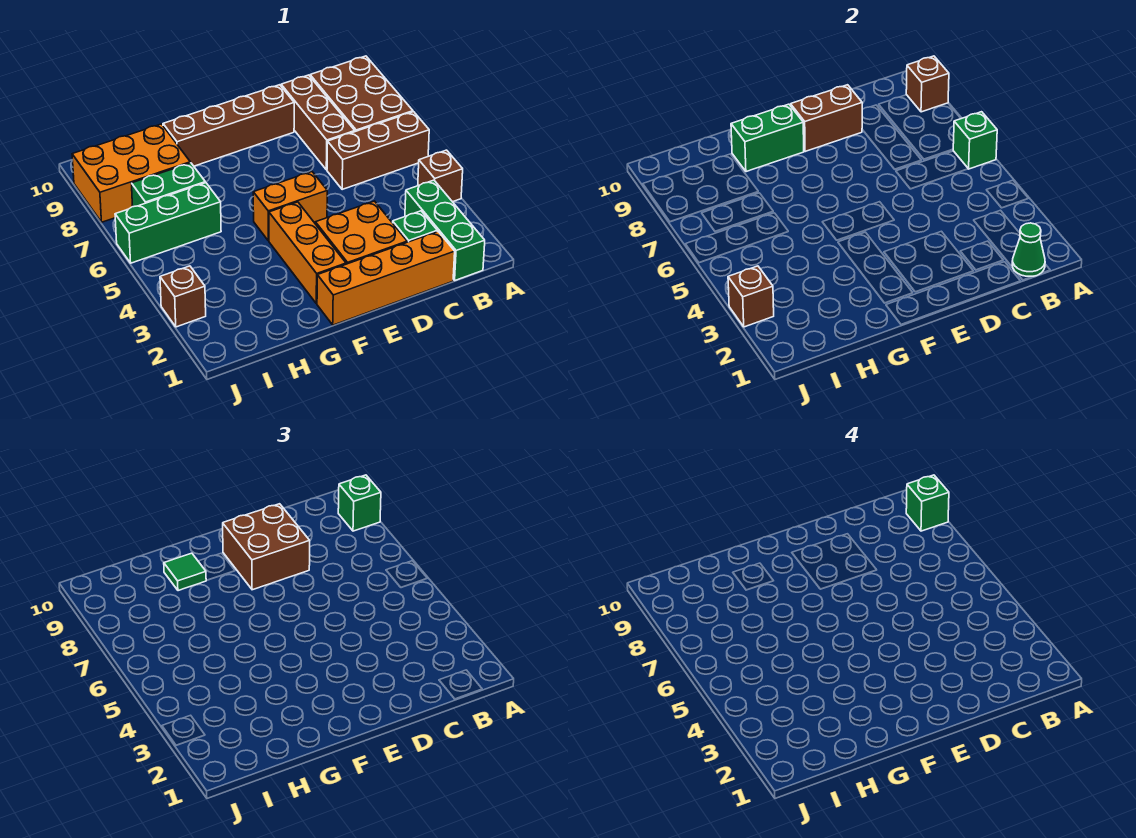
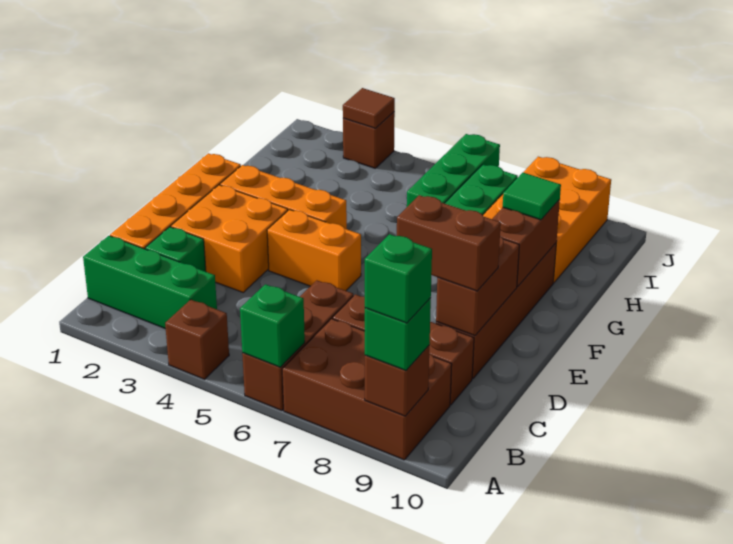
green cone B1 level 2 -> none
brown brick D8:E9 level 3 -> brown brick D8:D9 level 3
orange brick E5:F5 level 1 -> orange brick E4:E5 level 1
green brick F9:G9 level 2 -> brown brick F9:G9 level 2
brown brick J3 level 2 -> brown tile J3 level 2

